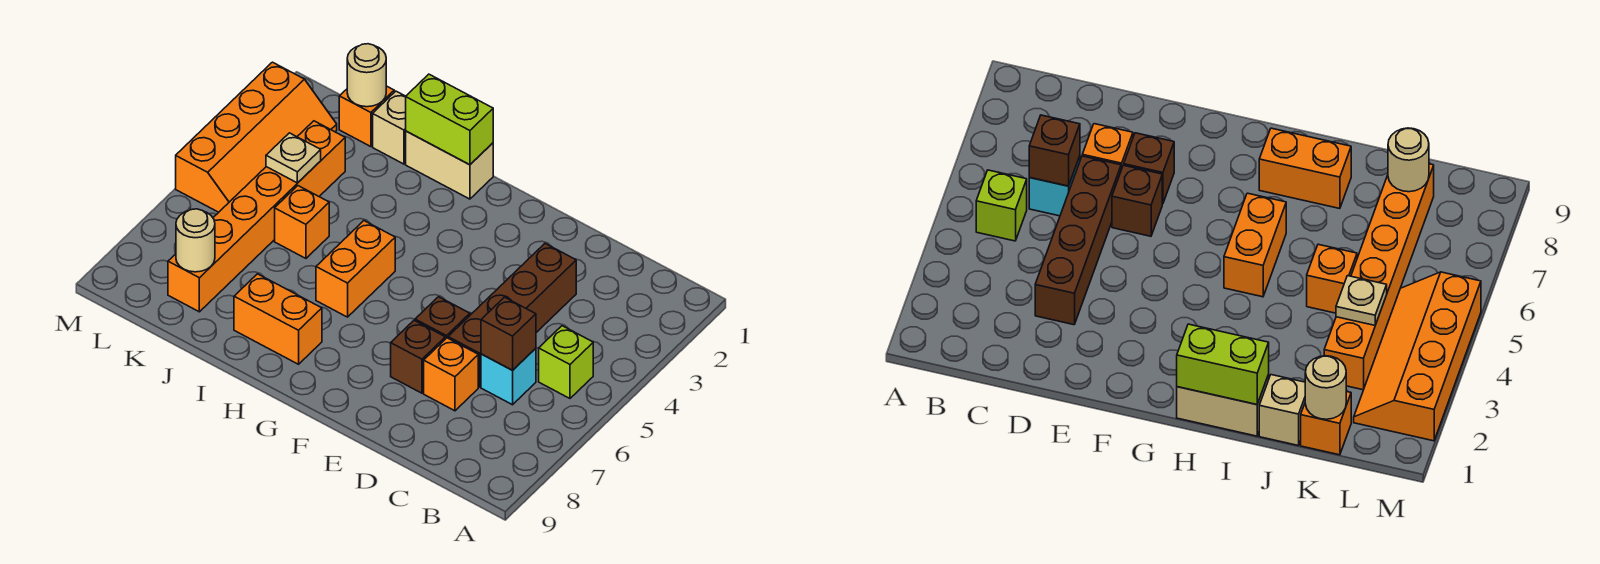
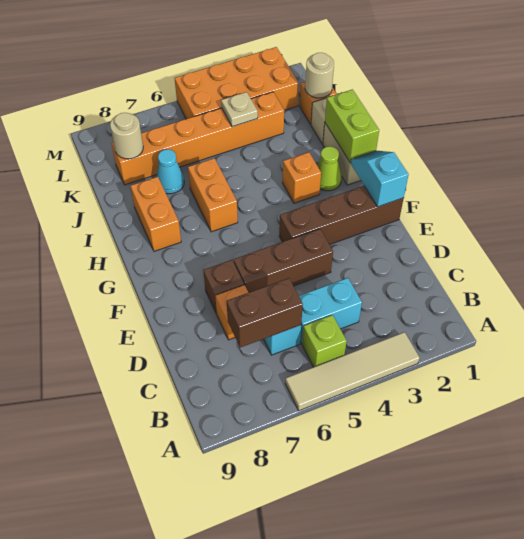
none -> tan tile A3:A6 level 1
none -> cyan brick C4:C5 level 1
brown brick C6 level 2 -> brown brick C6:C7 level 2
brown brick D3:D6 level 1 -> brown brick F1:F4 level 1
brown brick E6 level 1 -> brown brick E4:E6 level 1
none -> cyan slope F1:G1 level 2 top F
none -> lime cone H2 level 1
orange brick H5:H6 level 1 -> orange brick H6:I6 level 1
orange brick J5 level 1 -> orange brick H3 level 1
none -> cyan cone J7 level 1
orange slope L2:M5 level 1 top M -> orange brick L2:M5 level 1

